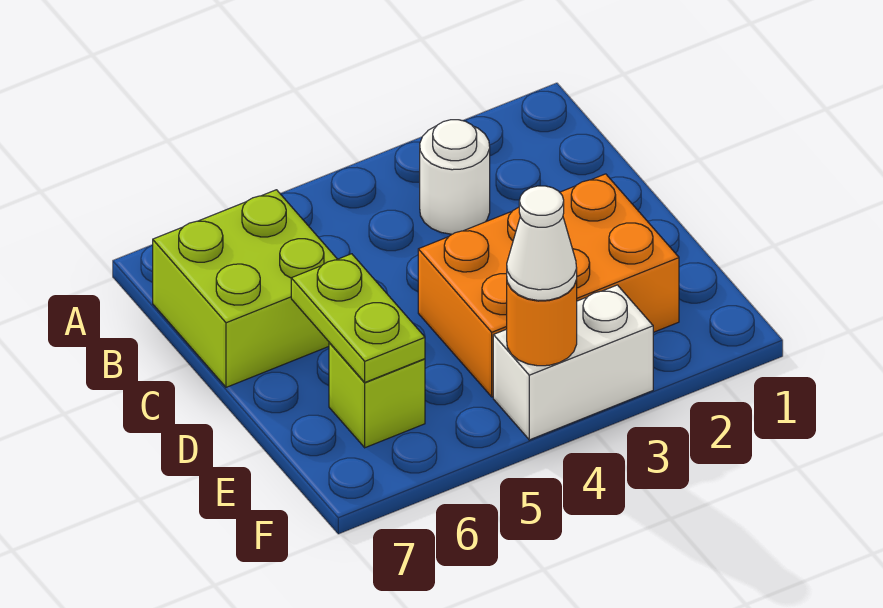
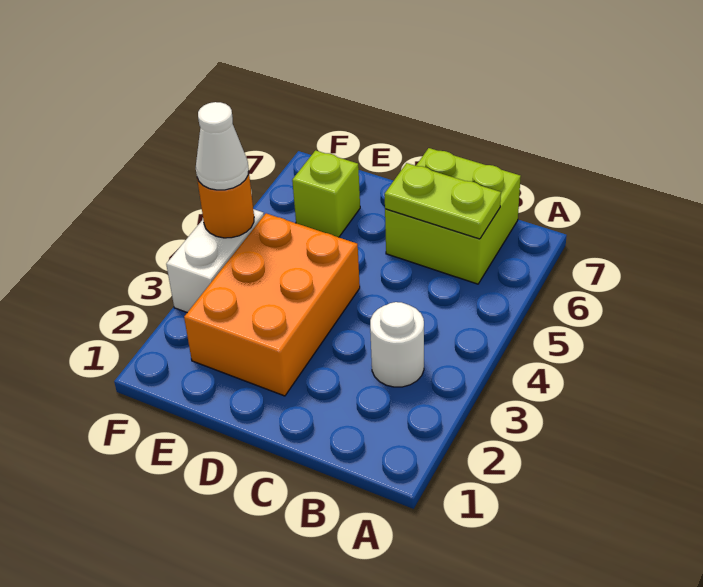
lime plate D6:E6 level 2 -> lime plate B6:C6 level 2

